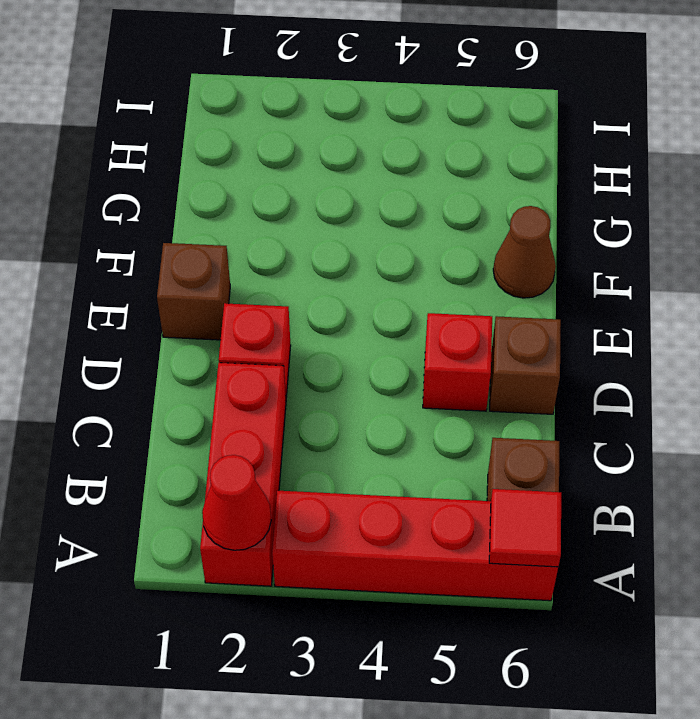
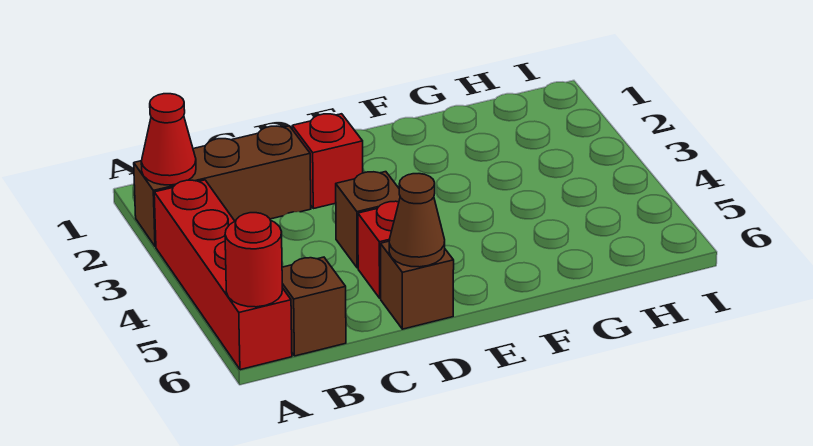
red brick A2:C2 level 1 -> brown brick A2:C2 level 1
red tile A6 level 2 -> red round brick A6 level 2
brown brick E1 level 1 -> brown brick D4 level 1
brown cone F6 level 1 -> brown cone D6 level 2

